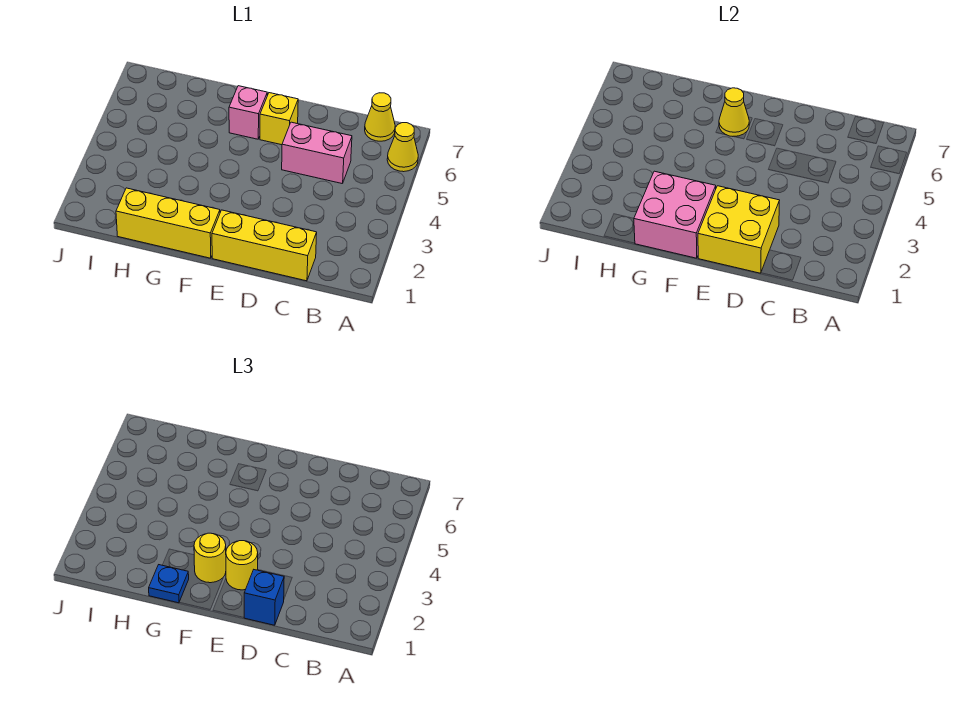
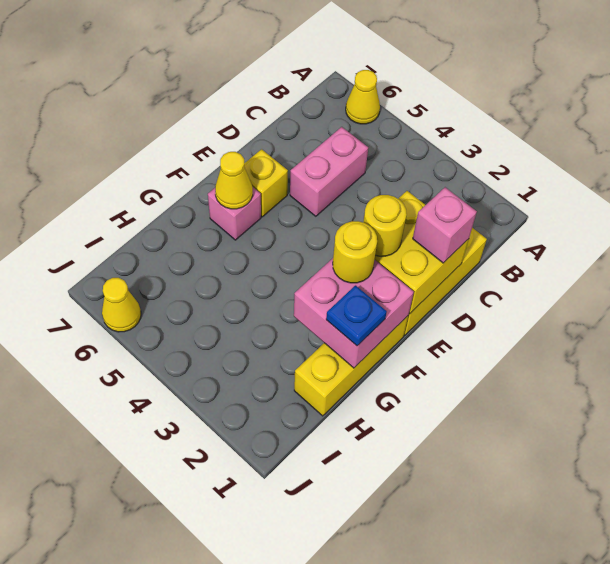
yellow cone B7 level 1 -> yellow cone J6 level 1
blue brick D1 level 3 -> pink brick D1 level 3

